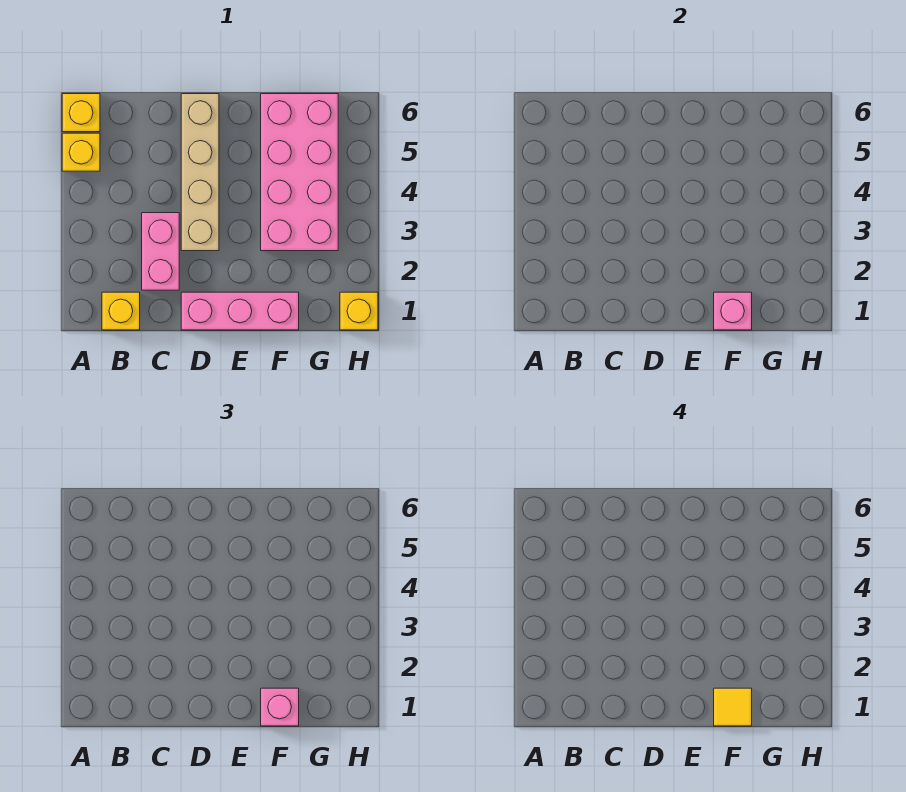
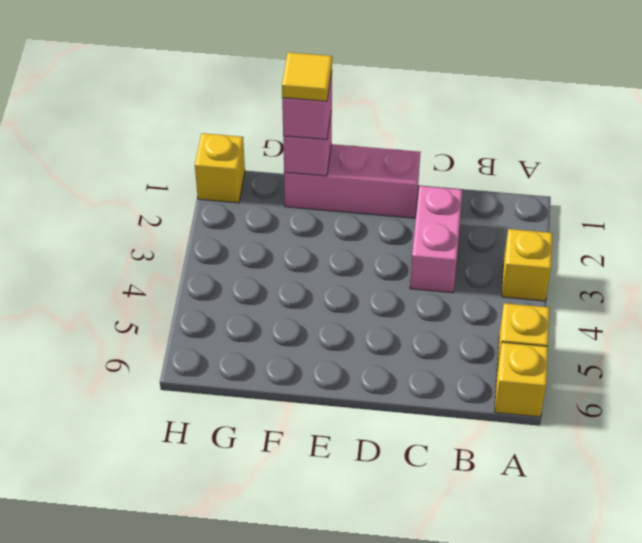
yellow brick B1 level 1 -> yellow brick A3 level 1
tan brick D3:D6 level 1 -> none
pink brick F3:G6 level 1 -> none

